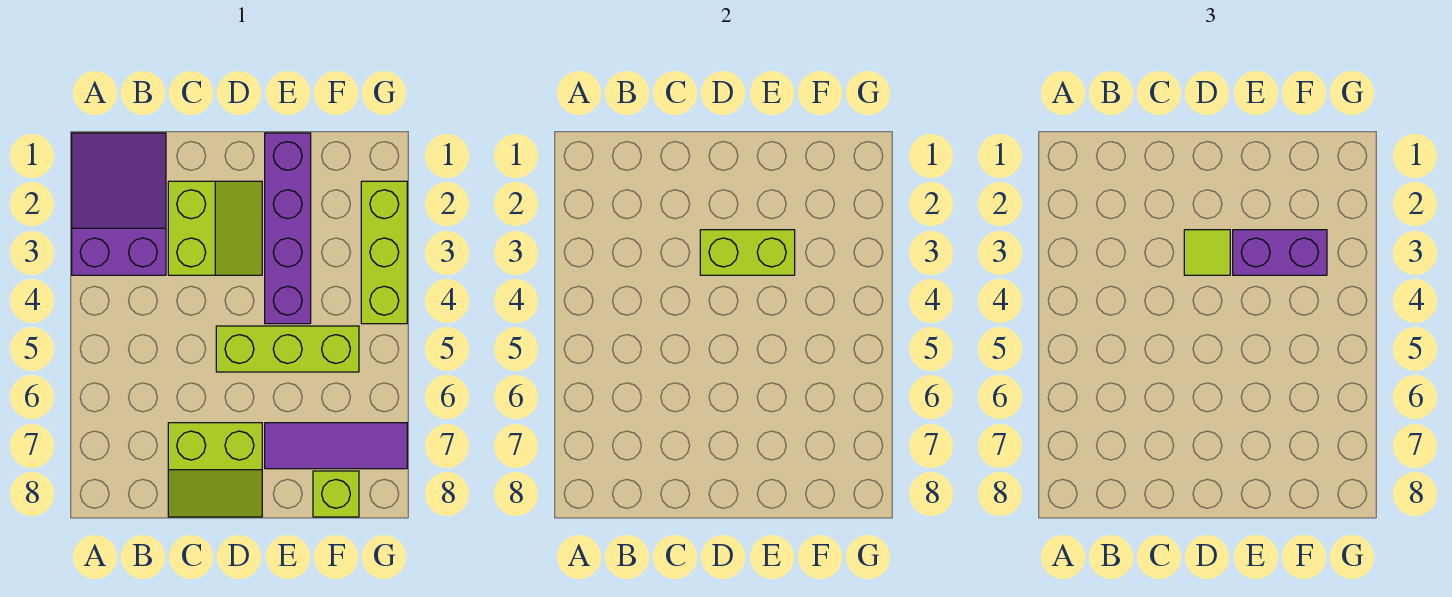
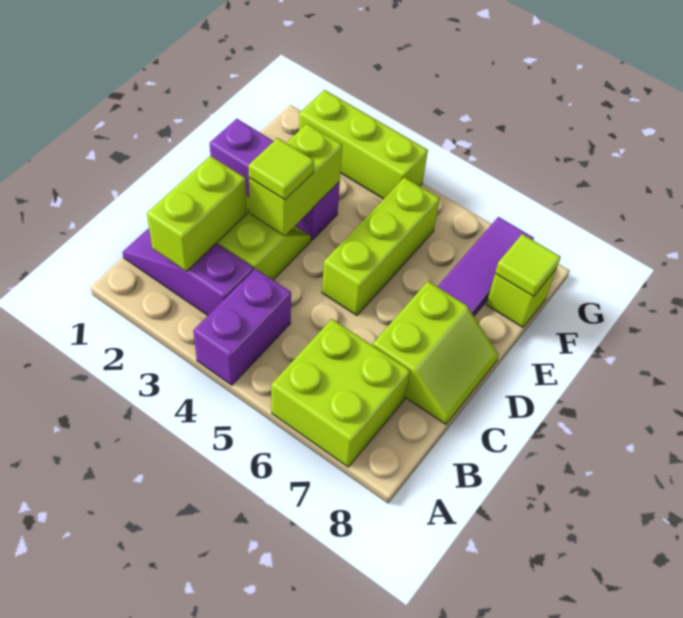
purple slope A1:B3 level 1 top 3 -> purple slope B1:B3 level 1 top 3
none -> lime brick A6:B7 level 1
none -> lime brick B2:C2 level 2
purple brick E1:E4 level 1 -> purple brick E1:E3 level 1
purple brick E3:F3 level 3 -> purple brick A4:B4 level 1
none -> lime tile F8 level 2

